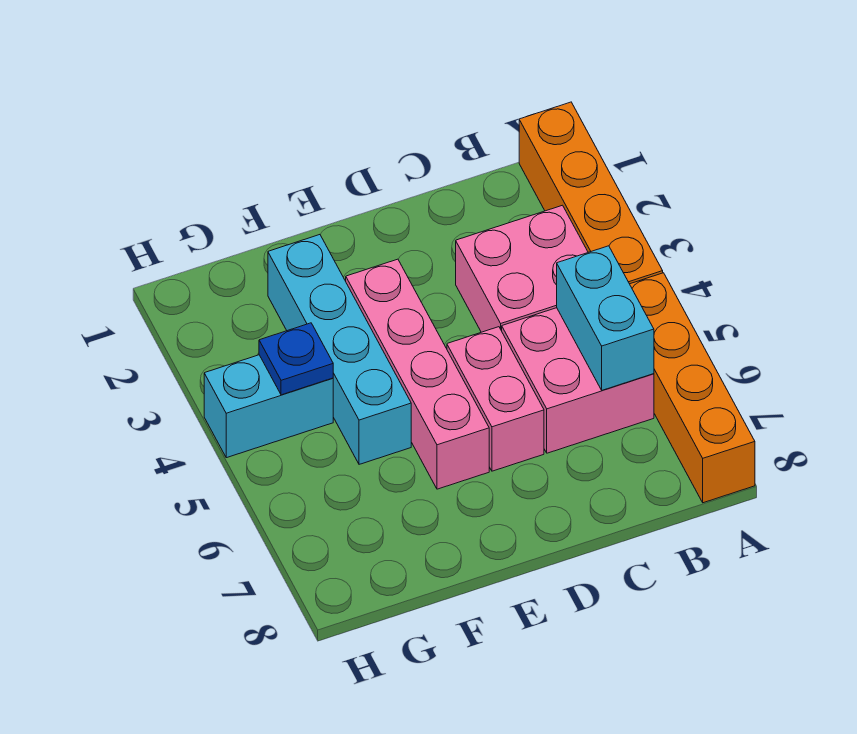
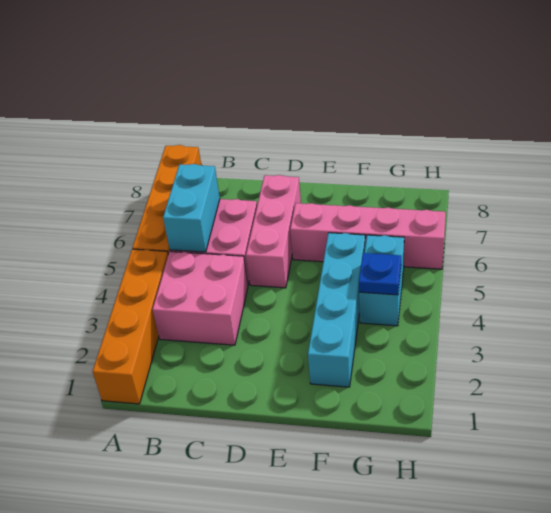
pink brick D5:D6 level 1 -> pink brick D5:D7 level 1
pink brick E3:E6 level 1 -> pink brick E6:H6 level 1
cyan brick G4:H4 level 1 -> cyan brick G4:G5 level 1

